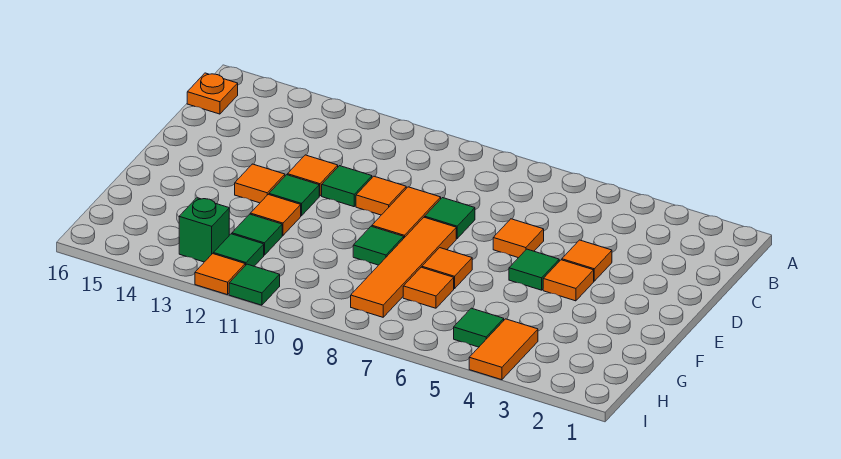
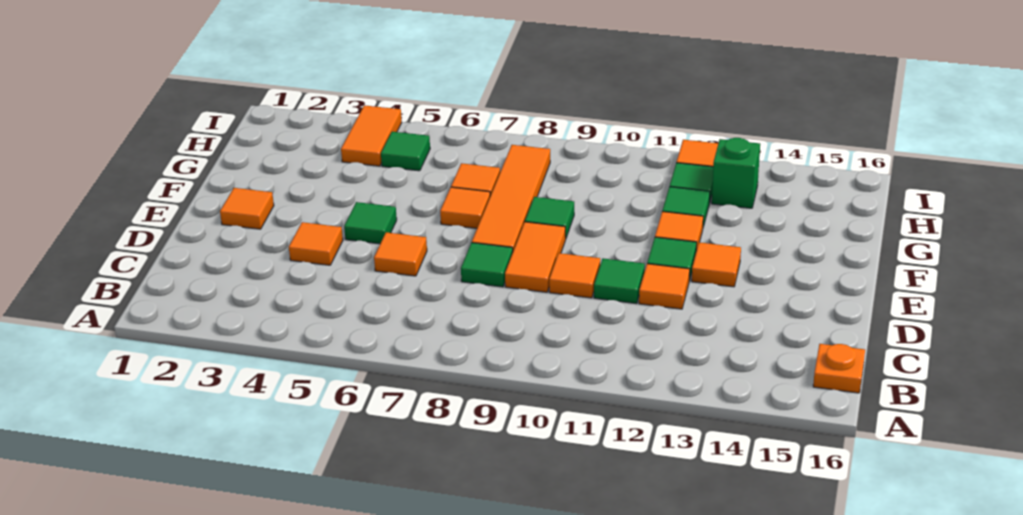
orange tile E4 level 1 -> orange tile E2 level 1
green tile I11 level 1 -> none

